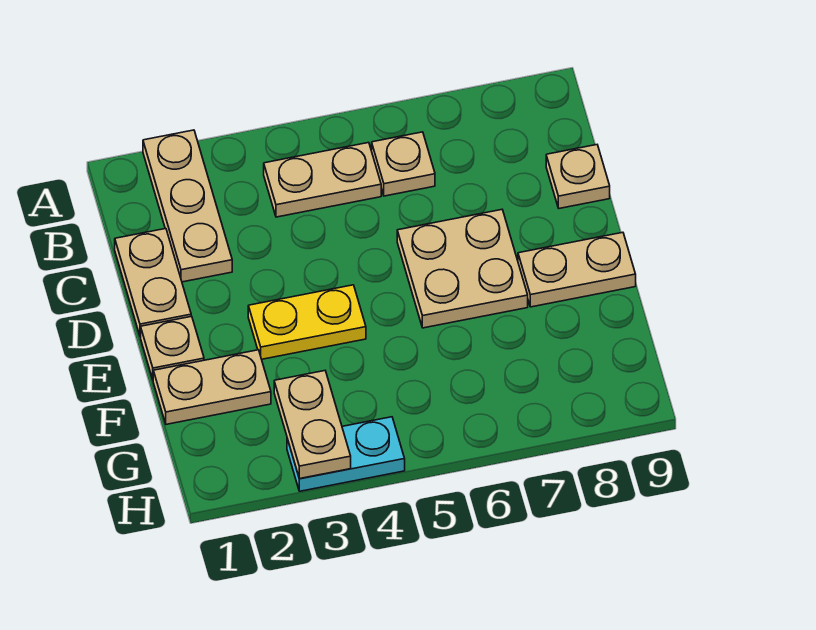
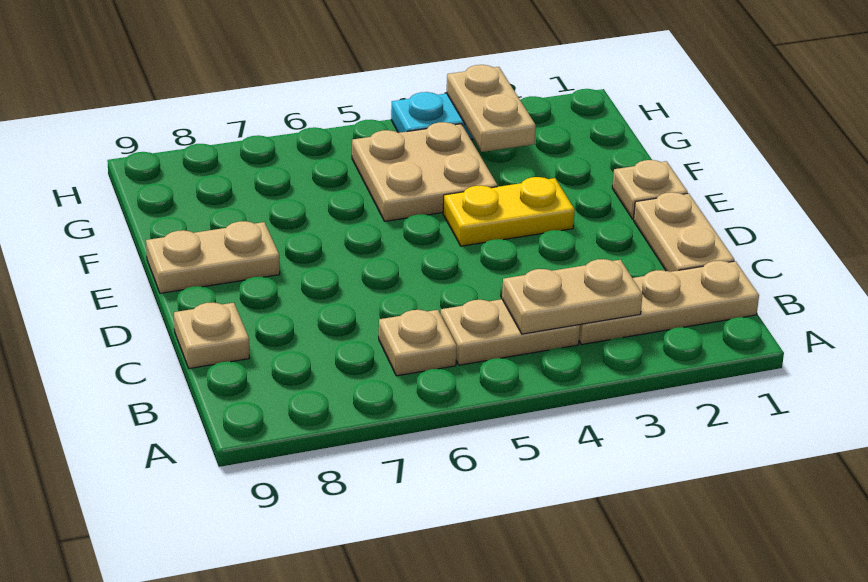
tan plate A2:C2 level 1 -> tan plate B1:B3 level 1
tan plate D6:E7 level 1 -> tan plate F4:G5 level 1
tan plate F1:F2 level 1 -> tan plate B3:B4 level 2

